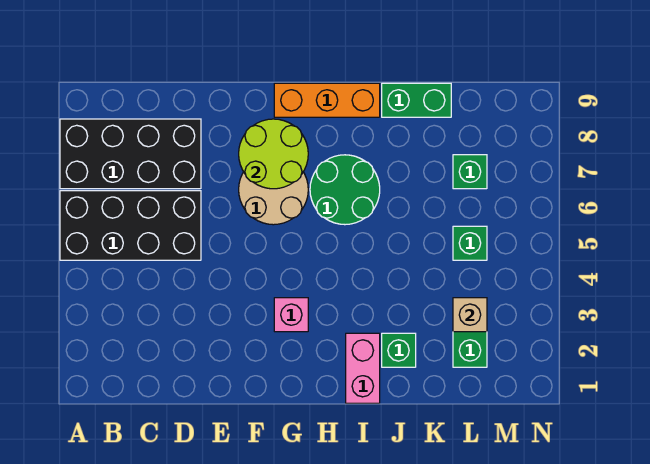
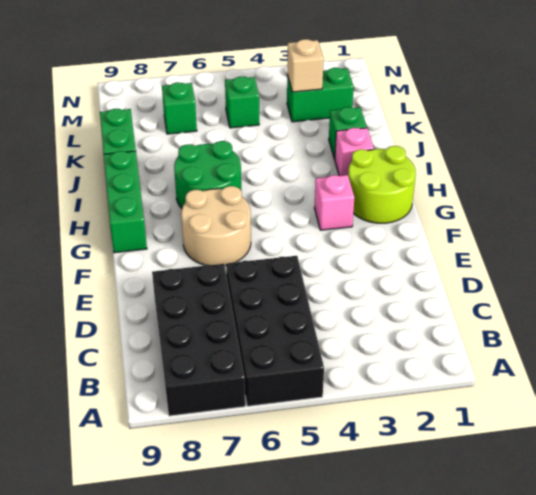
lime round brick F7:G8 level 2 -> lime round brick G1:H2 level 1
orange brick G9:I9 level 1 -> green brick G9:I9 level 1
pink brick I1:I2 level 1 -> pink brick I2 level 1

